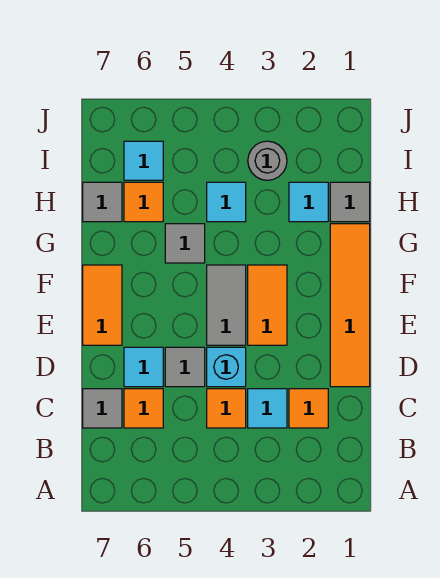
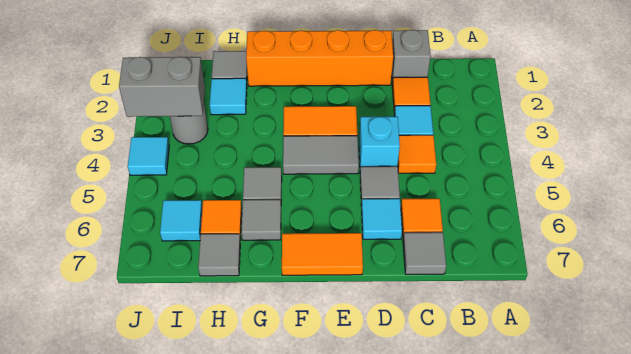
none -> grey brick C1 level 1
orange tile D1:G1 level 1 -> orange brick D1:G1 level 1
none -> grey tile G6 level 1
cyan tile H4 level 1 -> cyan tile J4 level 1
none -> grey brick I3:J3 level 2

